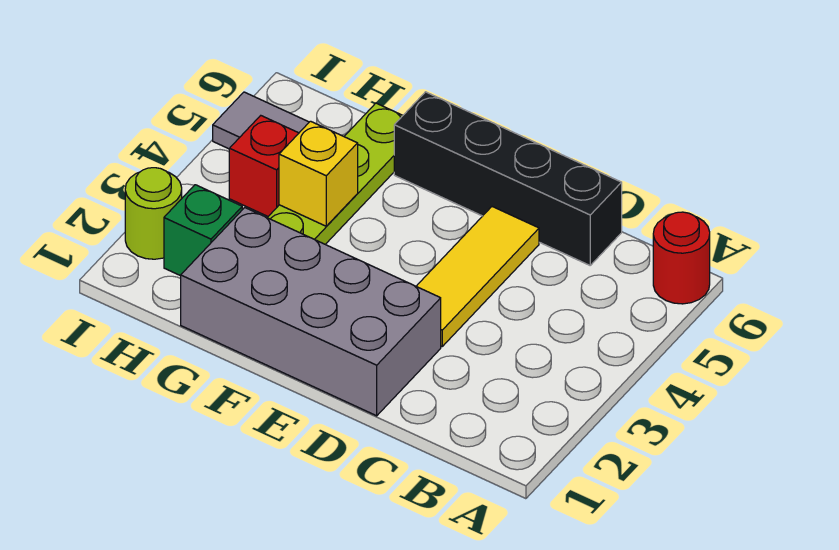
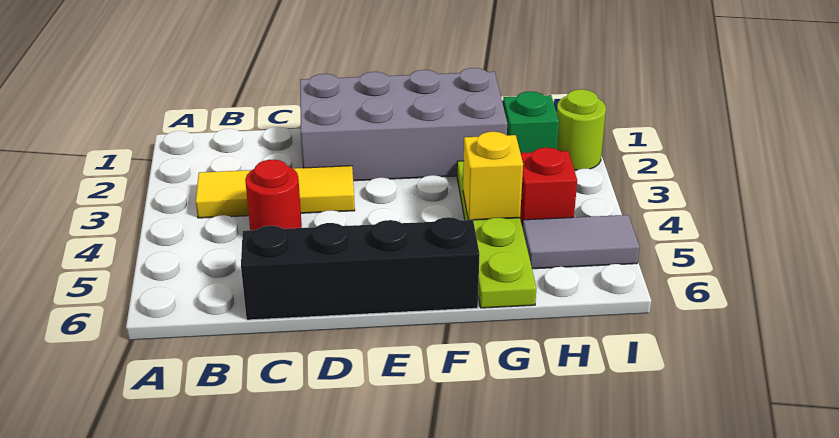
red round brick A6 level 1 -> red round brick C4 level 1
yellow tile D3:D5 level 1 -> yellow tile B3:D3 level 1

